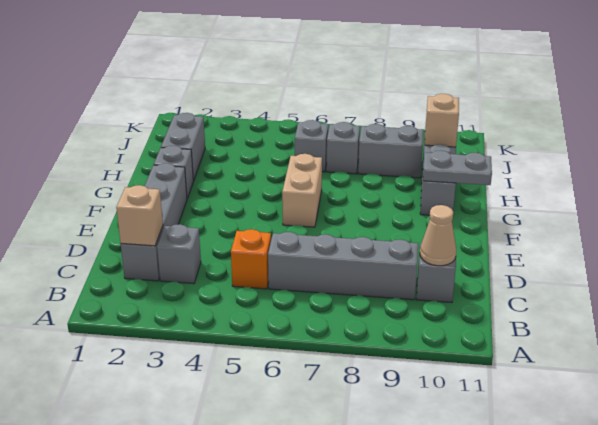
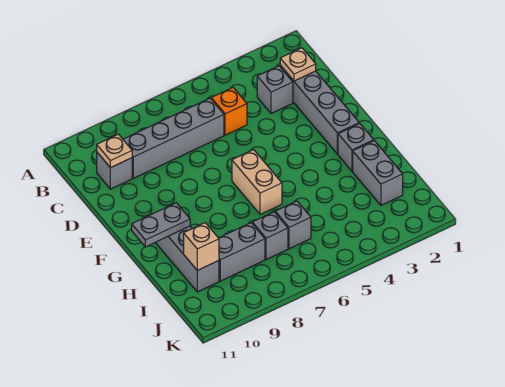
tan brick C2 level 2 -> tan plate C2 level 2
tan cone C10 level 2 -> tan plate C10 level 2

